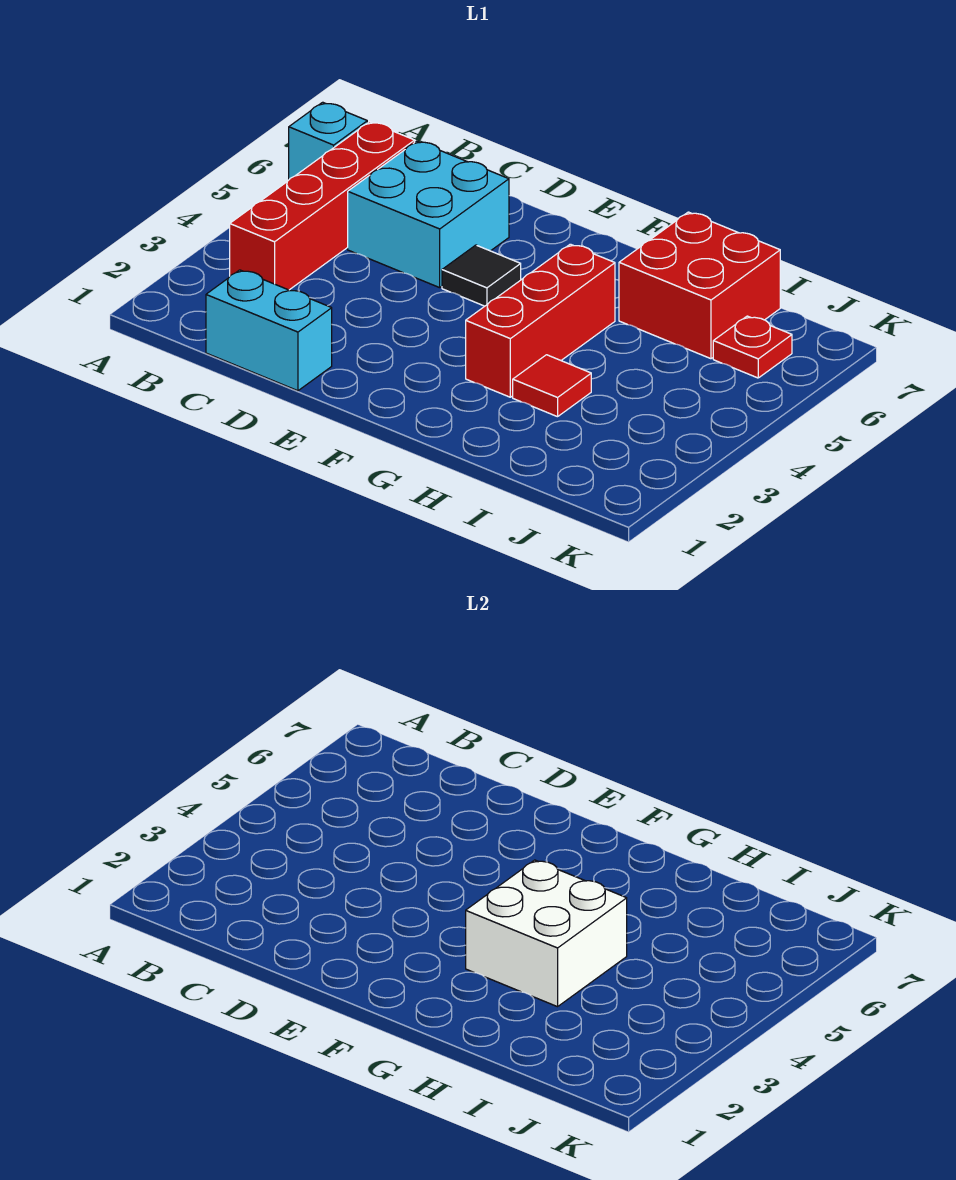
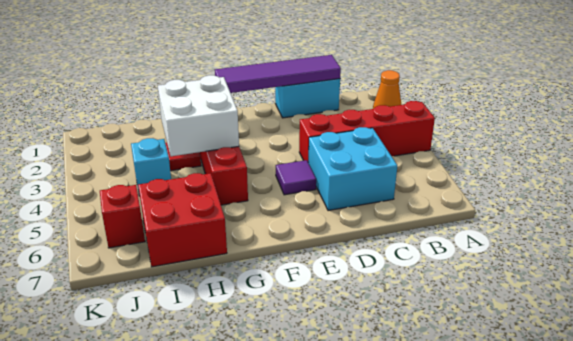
none -> orange cone A2 level 1
cyan brick A6 level 1 -> cyan brick I4 level 1
red brick B3:B6 level 1 -> red brick A4:D4 level 1
none -> purple tile C1:F1 level 2
black tile E5 level 1 -> purple tile E5 level 1
red plate J6 level 1 -> red brick J6 level 1

